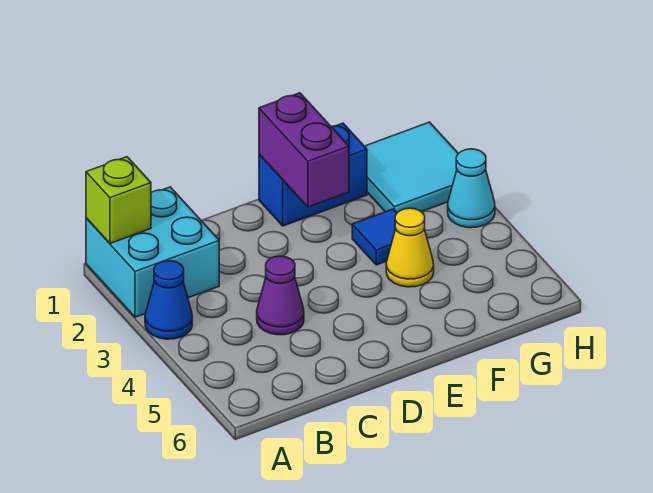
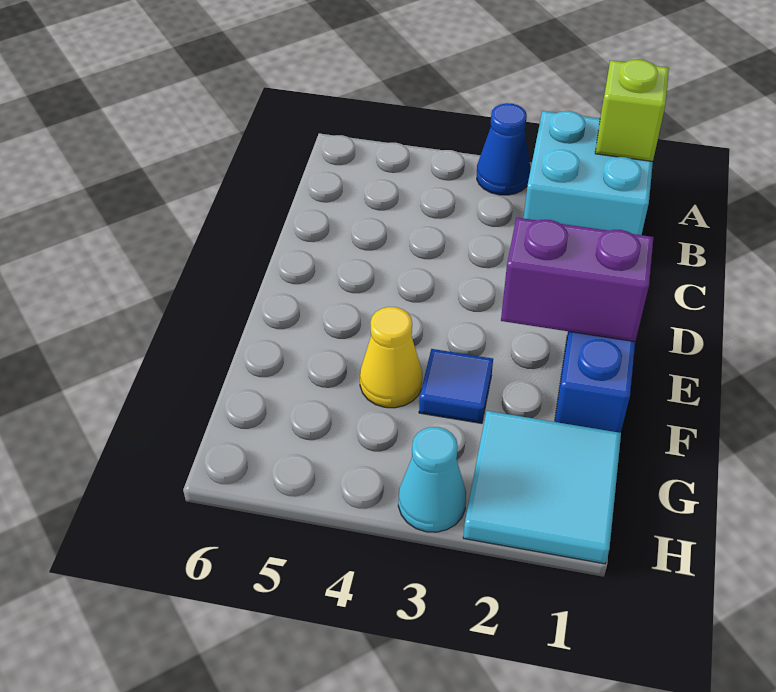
purple cone C4 level 1 -> none

